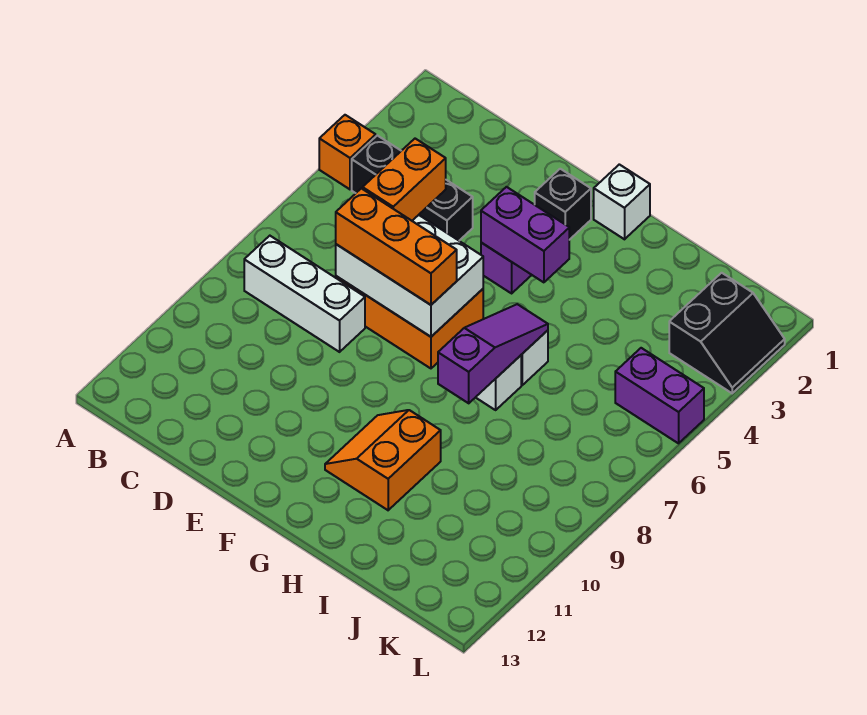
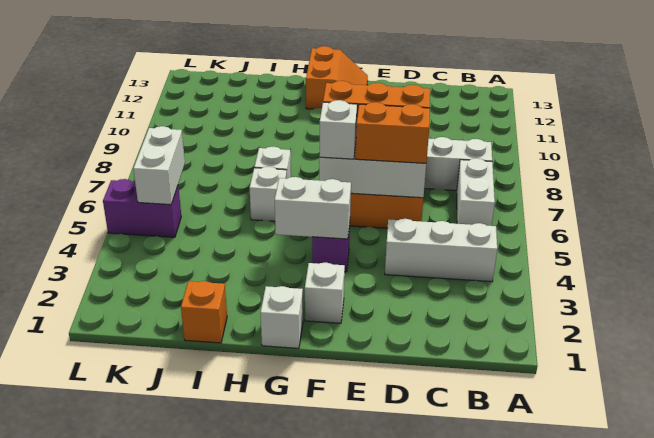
orange brick A4 level 1 -> orange brick I1 level 1
black brick B4:D4 level 1 -> white brick B4:D4 level 1
none -> white brick B6:B7 level 1
orange brick D5:D6 level 3 -> orange brick D6:E6 level 3
black brick F2 level 1 -> white brick F2 level 1
purple brick F4:G4 level 2 -> white brick F4:G4 level 2
none -> white brick F6 level 3
orange slope G10:H11 level 1 top H -> orange slope F12:G13 level 1 top G
purple slope H6:H8 level 2 top 8 -> none
black slope K2:L3 level 1 top K -> none
none -> white brick K5:K6 level 2

